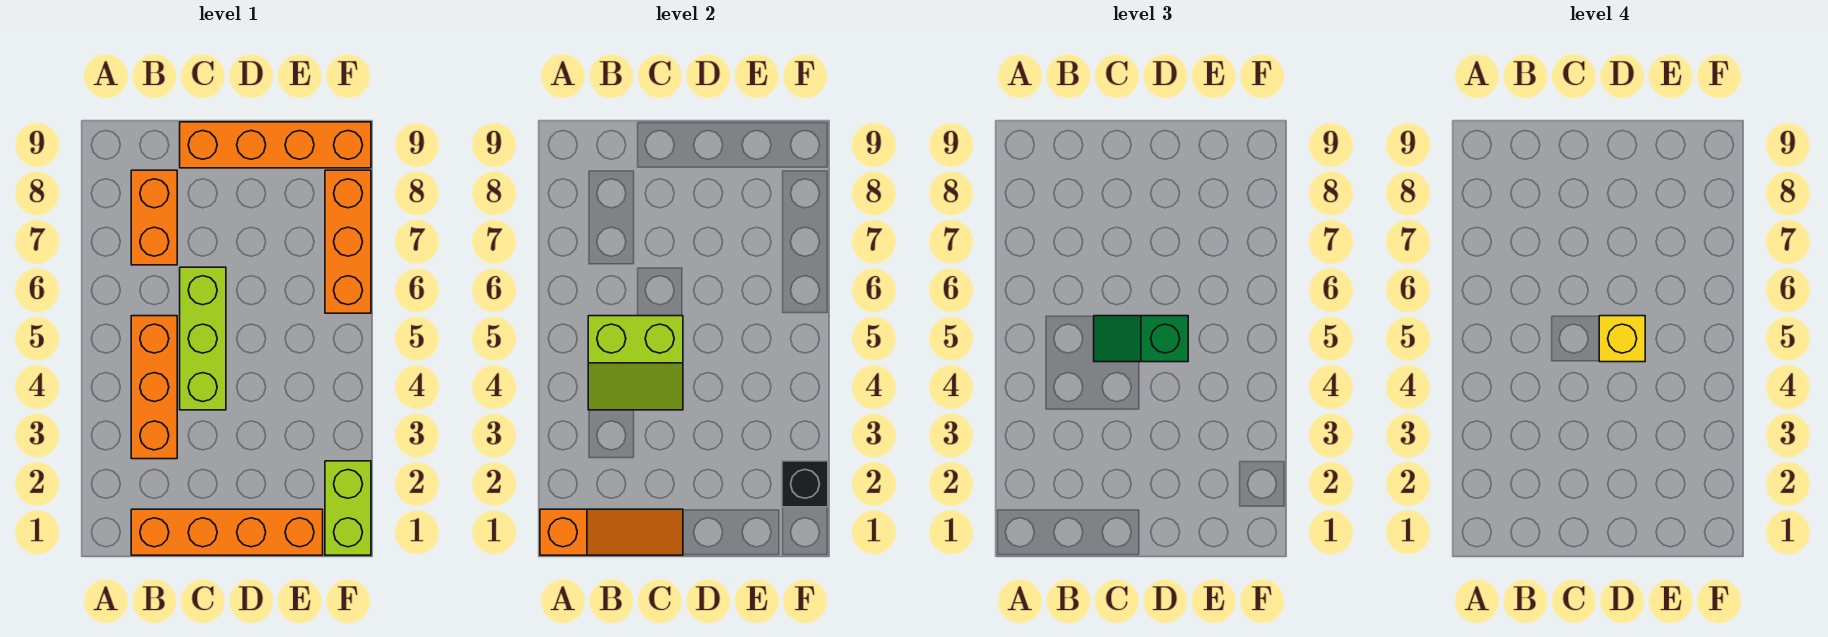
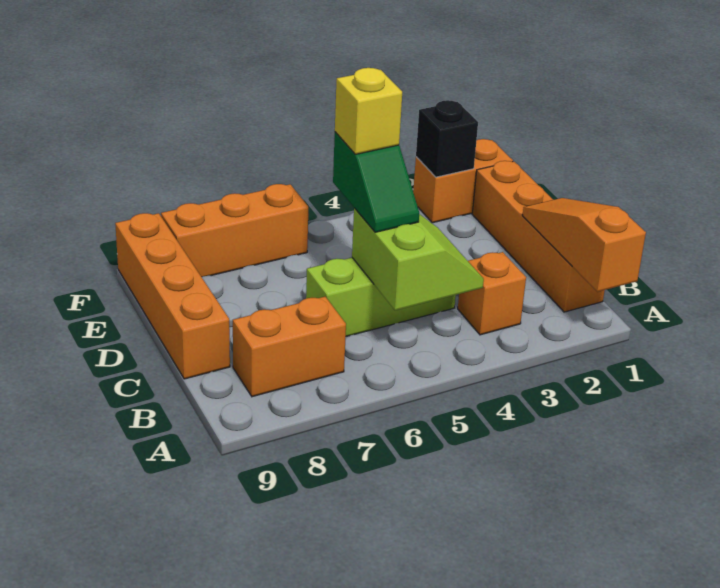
orange brick B3:B5 level 1 -> orange brick B3 level 1
lime brick F1:F2 level 1 -> orange brick F1:F2 level 1

